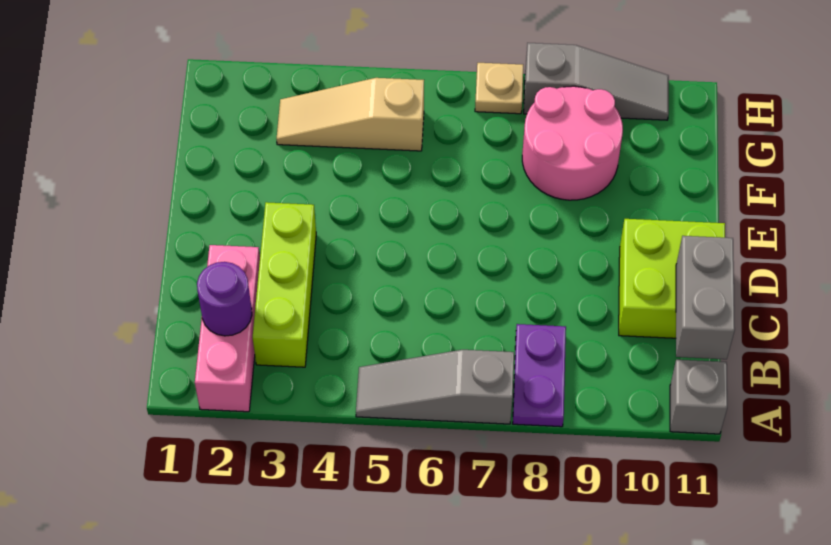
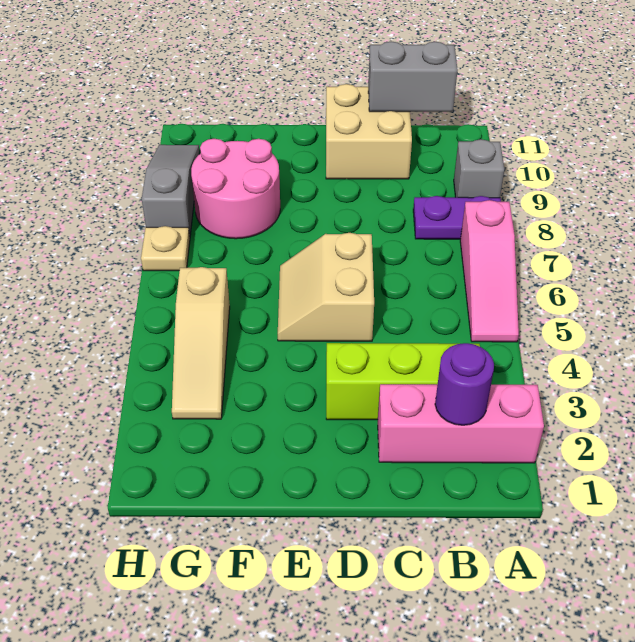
grey slope A5:A7 level 1 top 7 -> pink slope A5:A7 level 1 top 7
grey brick A11 level 1 -> grey brick A9 level 1
lime brick C10:D11 level 1 -> tan brick C10:D11 level 1
none -> tan slope D5:E6 level 1 top D

